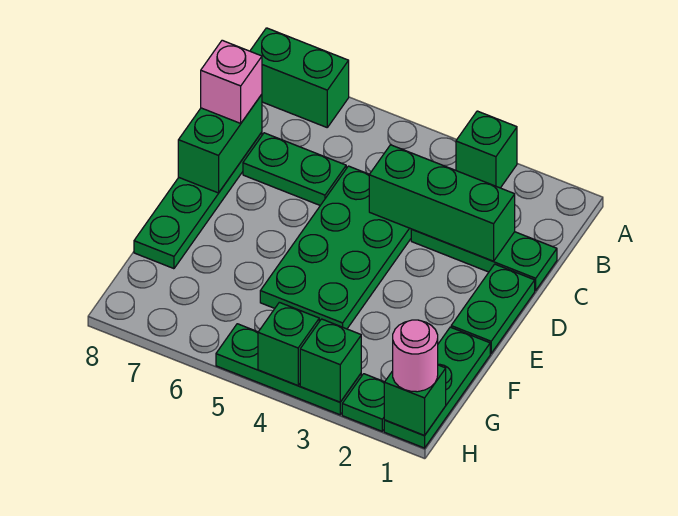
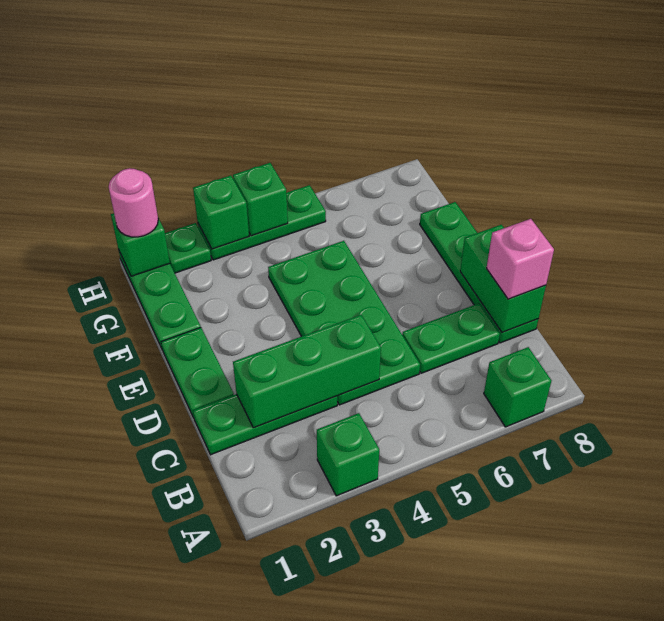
green brick A7:A8 level 1 -> green brick A7 level 1

